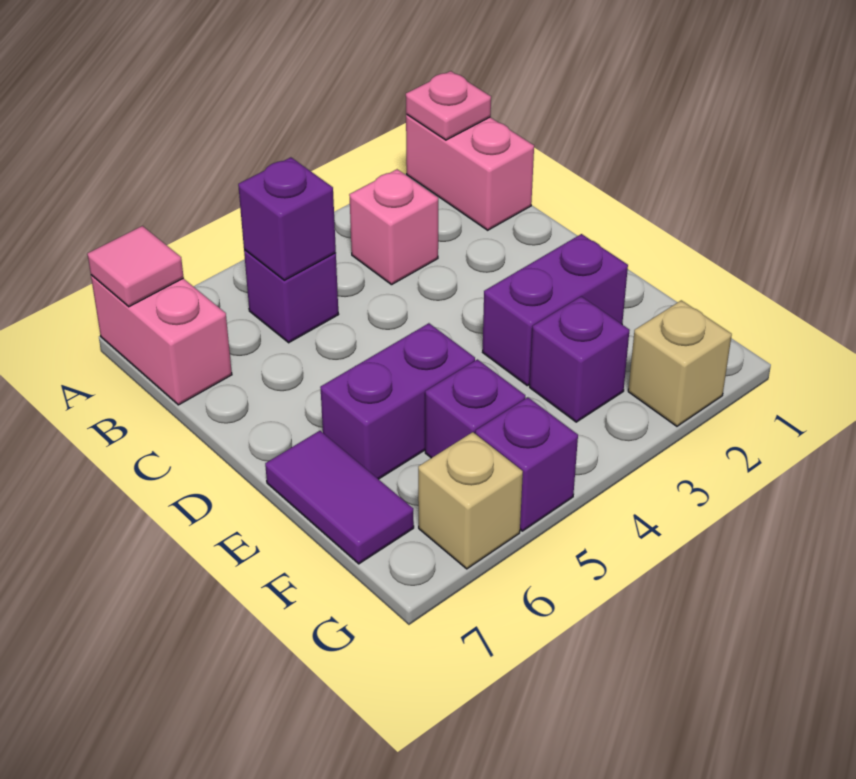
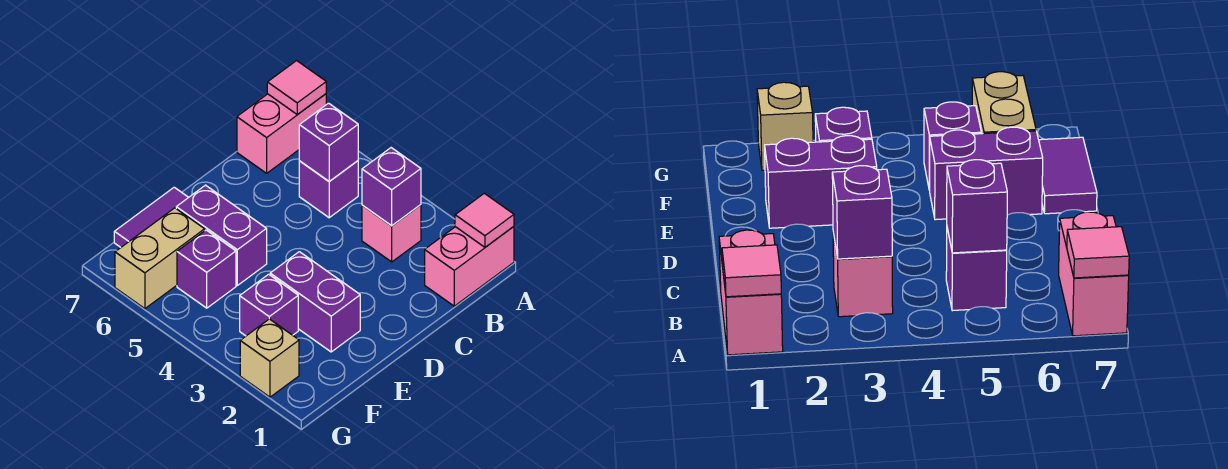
pink plate A1 level 2 -> pink tile A1 level 2
purple brick G5 level 1 -> purple brick B3 level 2
tan brick G6 level 1 -> tan brick F6:G6 level 1

